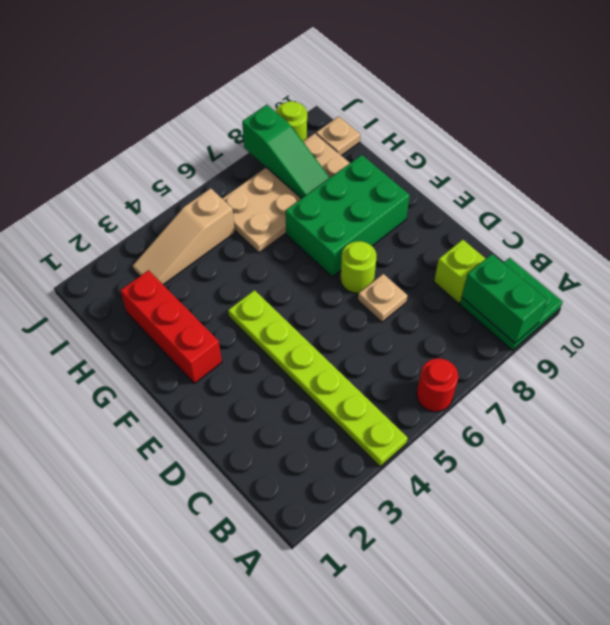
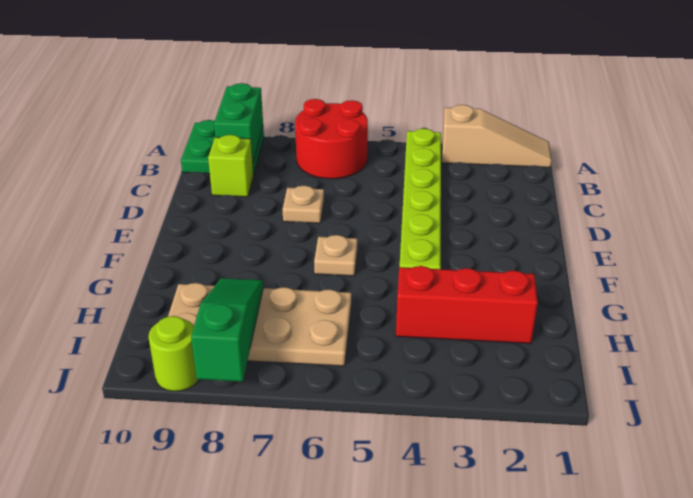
red round brick A6 level 1 -> red round brick A6:B7 level 1
lime round brick E7 level 1 -> none
red brick F2:H2 level 1 -> red brick H2:H4 level 1
green brick F7:G9 level 1 -> none
tan slope I3:I5 level 1 top 5 -> tan slope A1:A3 level 1 top 3
tan plate I10 level 1 -> tan plate F6 level 1

